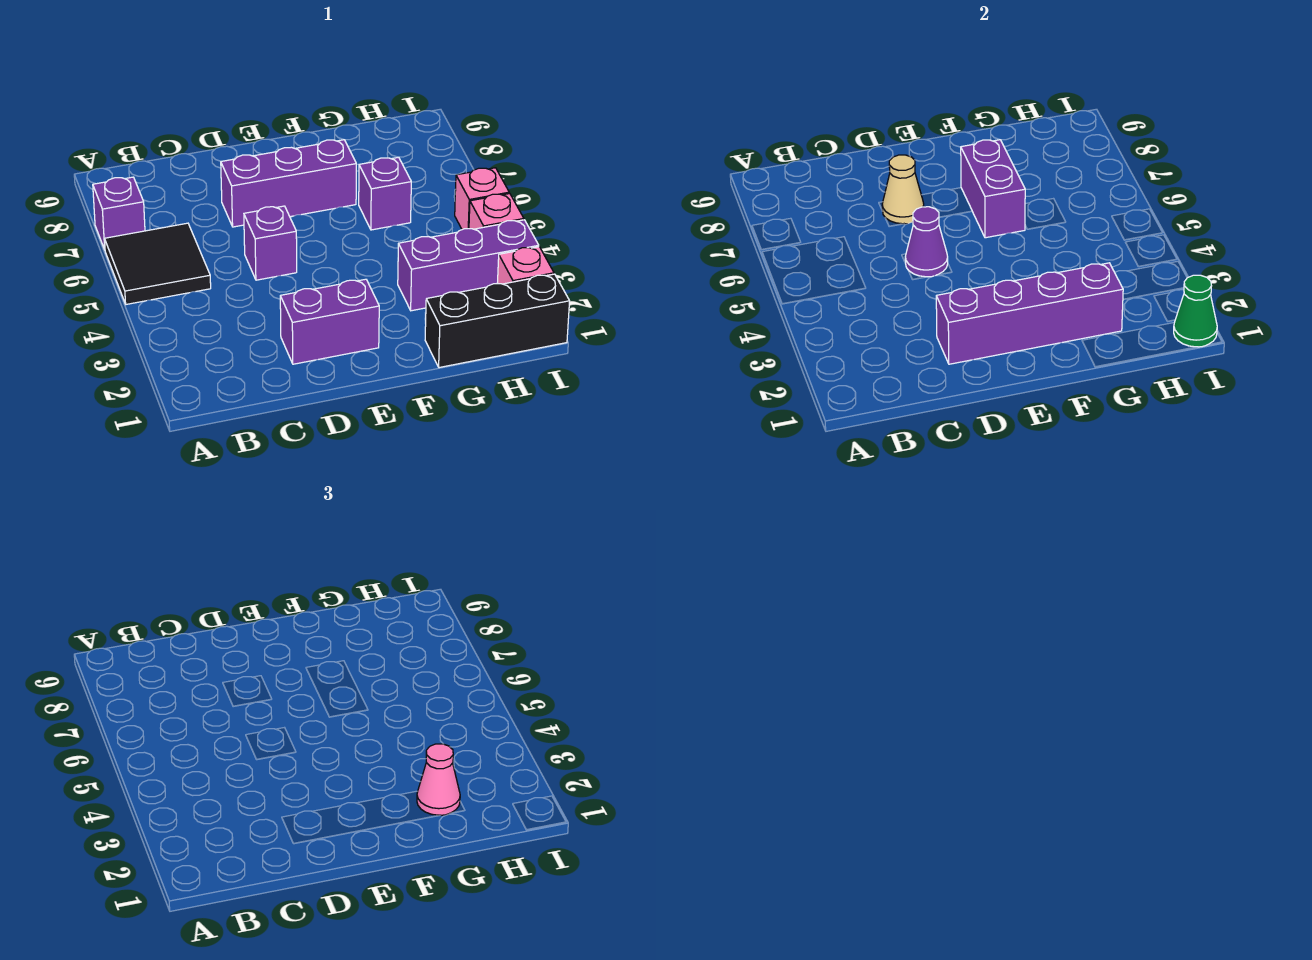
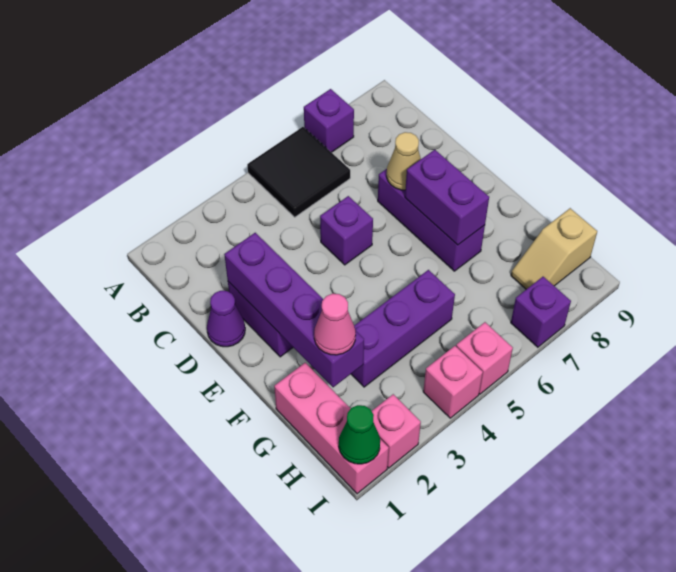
purple cone D5 level 2 -> purple cone D1 level 1
purple brick F6:F7 level 2 -> purple brick E7:F7 level 2
black brick G1:I1 level 1 -> pink brick G1:I1 level 1
purple brick G3:I3 level 1 -> purple brick G3:G5 level 1
purple brick G6 level 1 -> purple brick I7 level 1
none -> tan slope H8:H9 level 1 top 9

